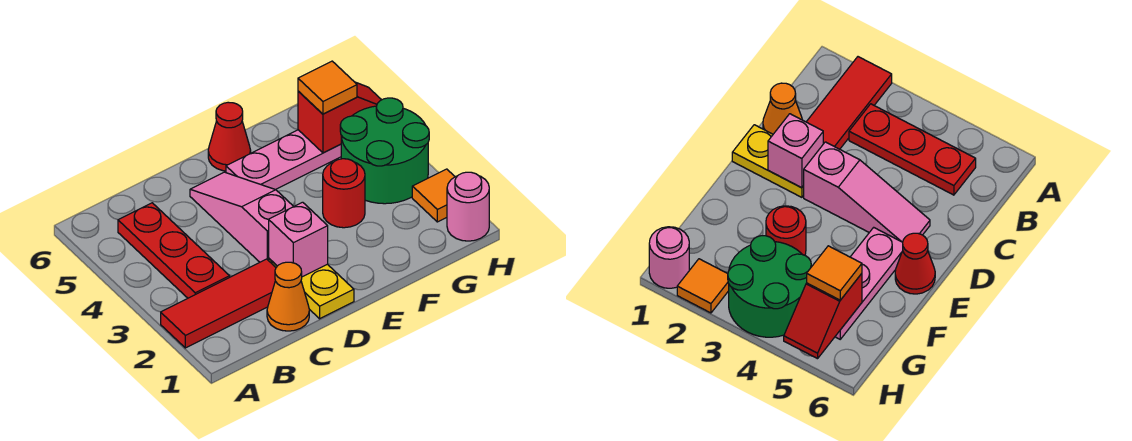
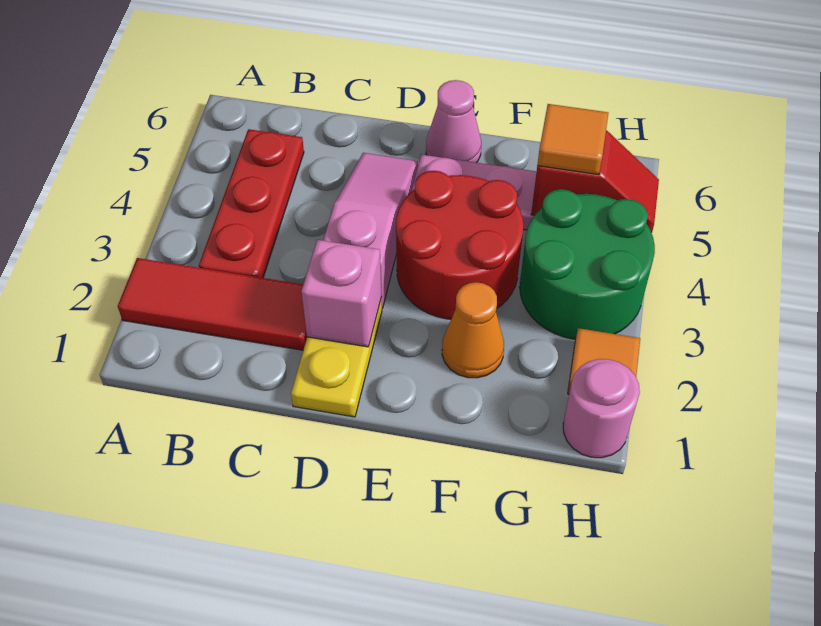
orange cone C1 level 1 -> orange cone F2 level 1
red cone E6 level 1 -> pink cone E6 level 1
red round brick F3 level 1 -> red round brick E3:F4 level 1

